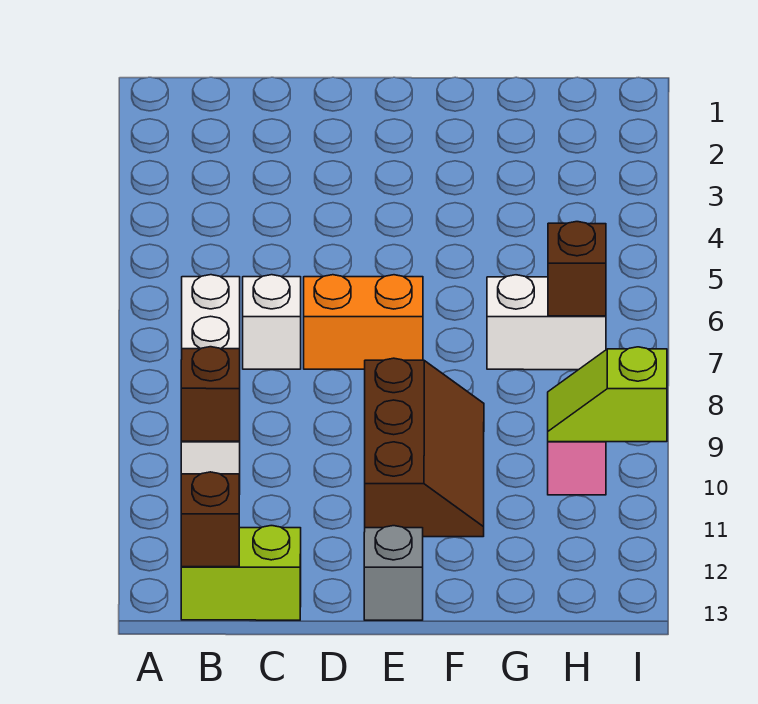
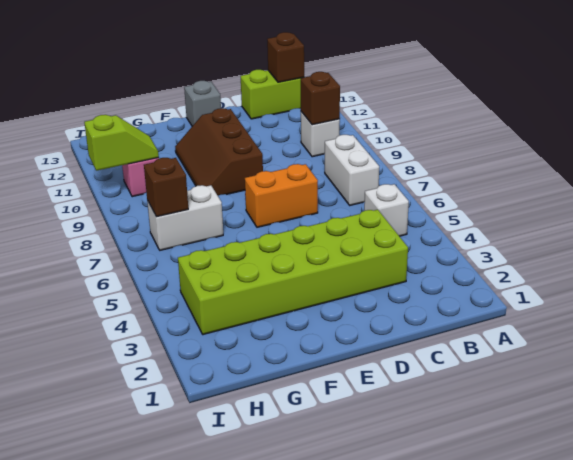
none -> lime brick C3:H4 level 1
white brick C7 level 1 -> white brick B5 level 1

